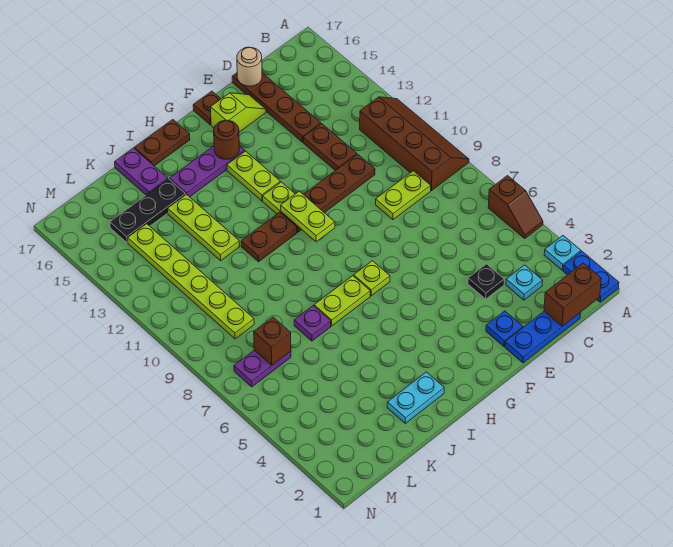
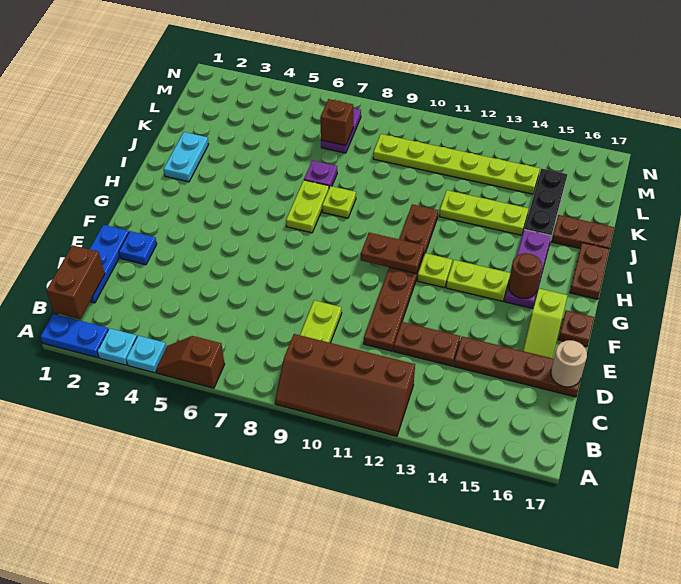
cyan plate C3 level 1 -> cyan plate A4 level 1
black plate D4 level 1 -> none
lime plate G7 level 1 -> lime plate I8 level 1
lime plate G10:G11 level 2 -> brown plate G10:G11 level 2
purple plate J16:J17 level 1 -> brown plate J16:J17 level 1

